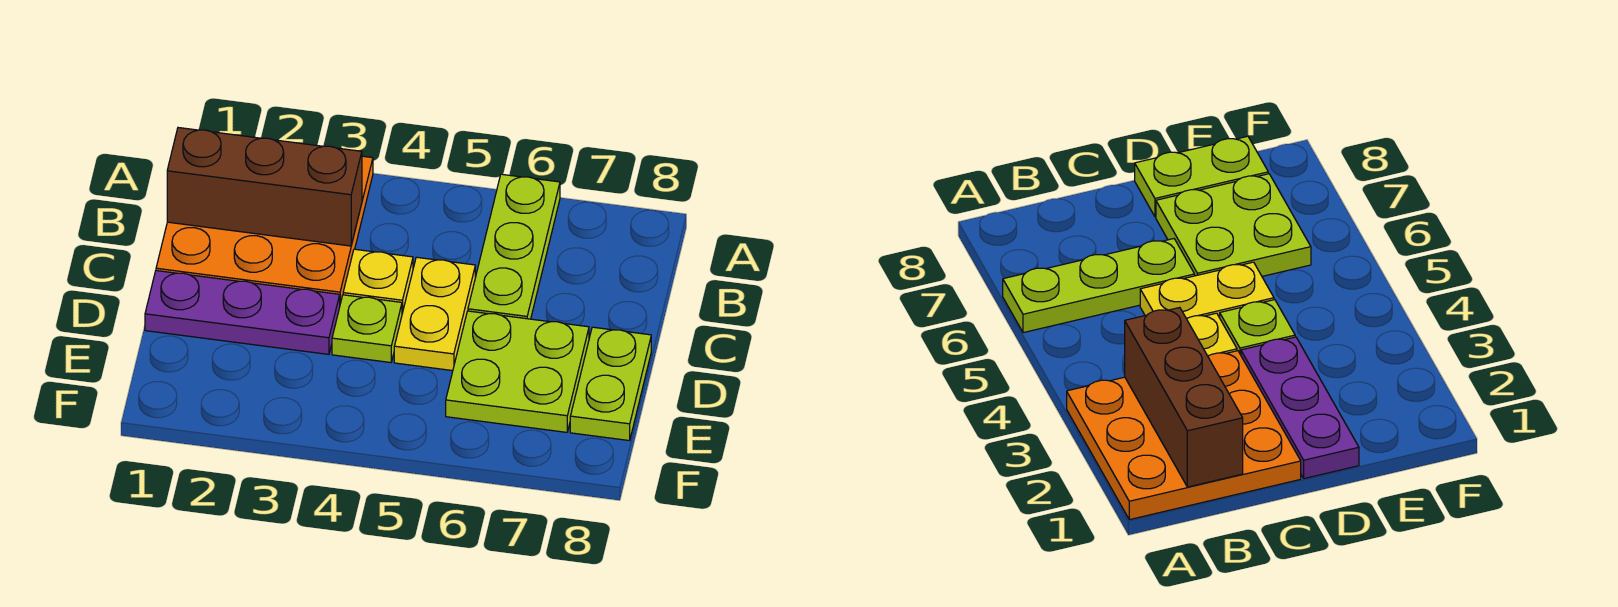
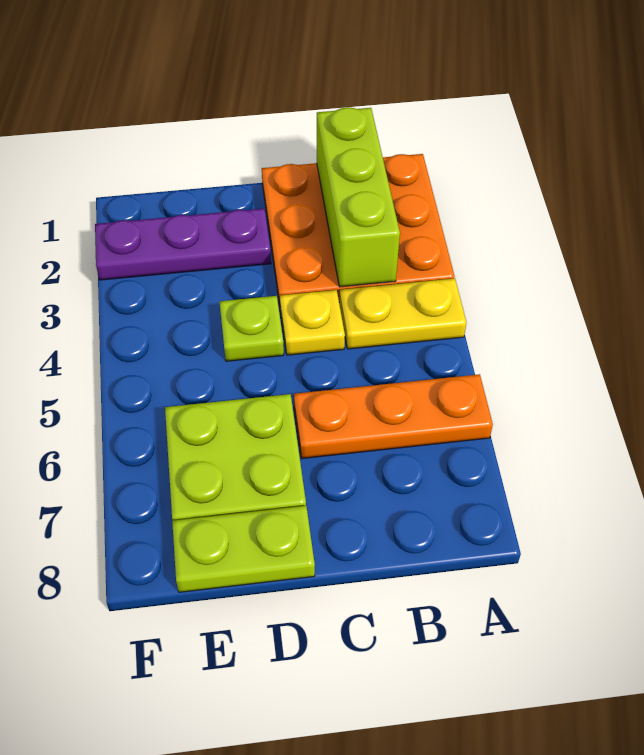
lime plate A6:C6 level 1 -> orange plate A6:C6 level 1
brown brick B1:B3 level 2 -> lime brick B1:B3 level 2
yellow plate C5:D5 level 1 -> yellow plate A4:B4 level 1
purple plate D1:D3 level 1 -> purple plate D2:F2 level 1

